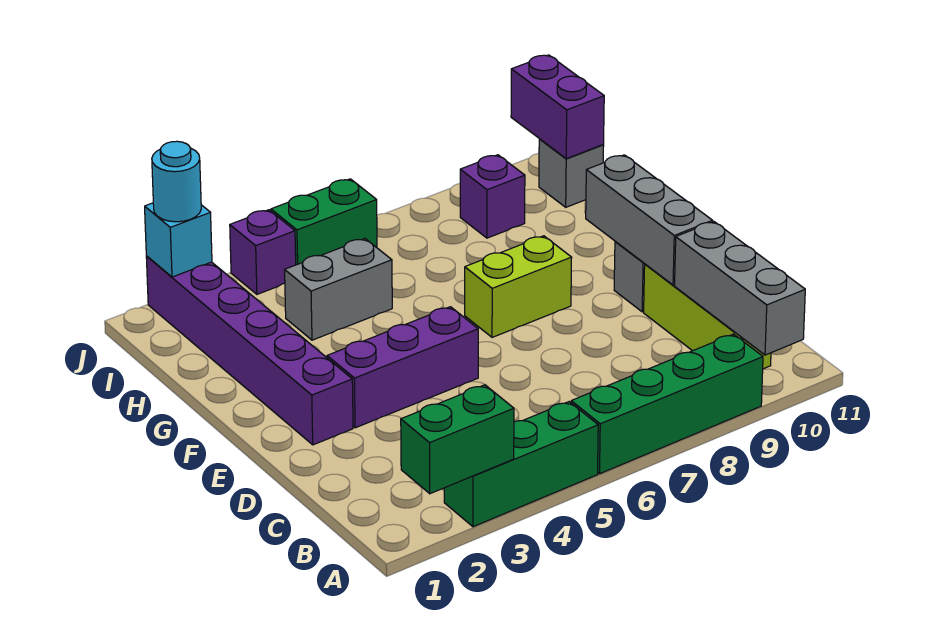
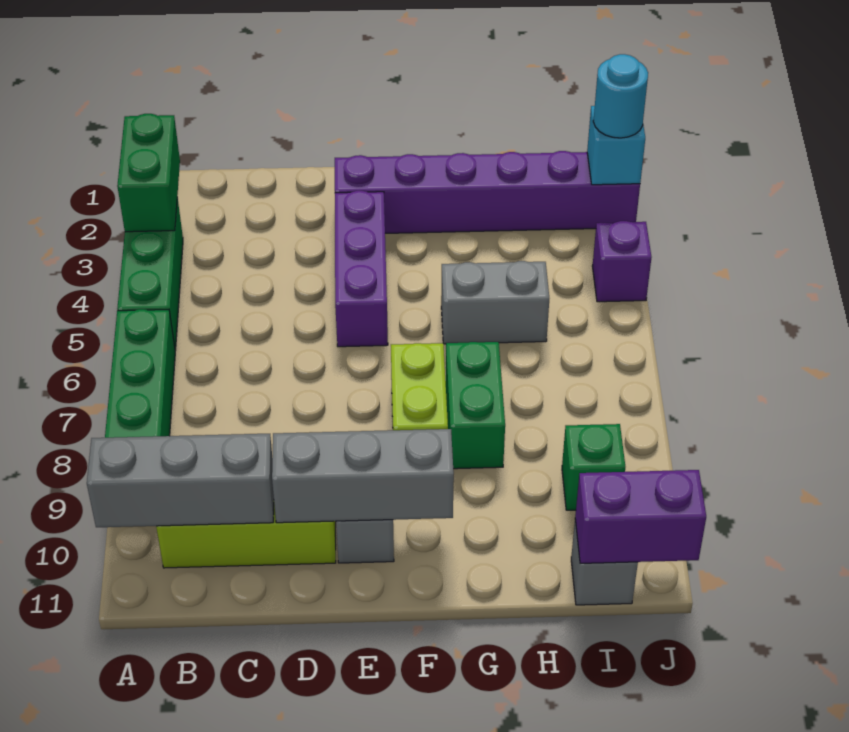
grey brick H4:H5 level 1 -> grey brick G5:H5 level 1
purple brick I9 level 1 -> green brick I9 level 1
green brick J5:J6 level 1 -> green brick G7:G8 level 1

